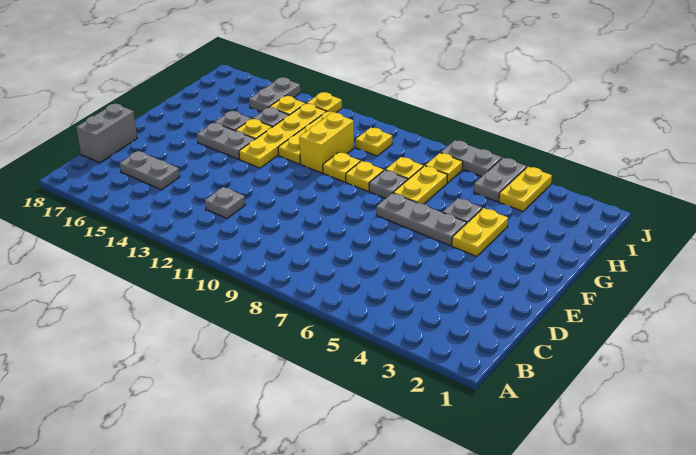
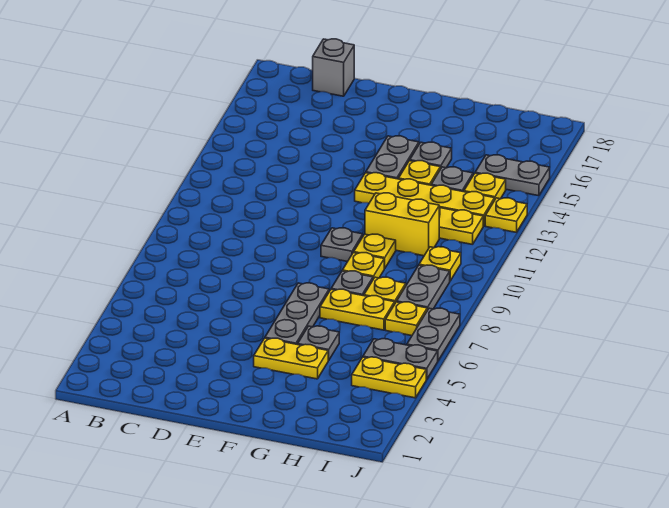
grey plate C12 level 1 -> grey plate F10 level 1
grey plate C15:C16 level 1 -> grey plate I8:I9 level 1
grey brick C18:D18 level 1 -> grey brick C18 level 1

